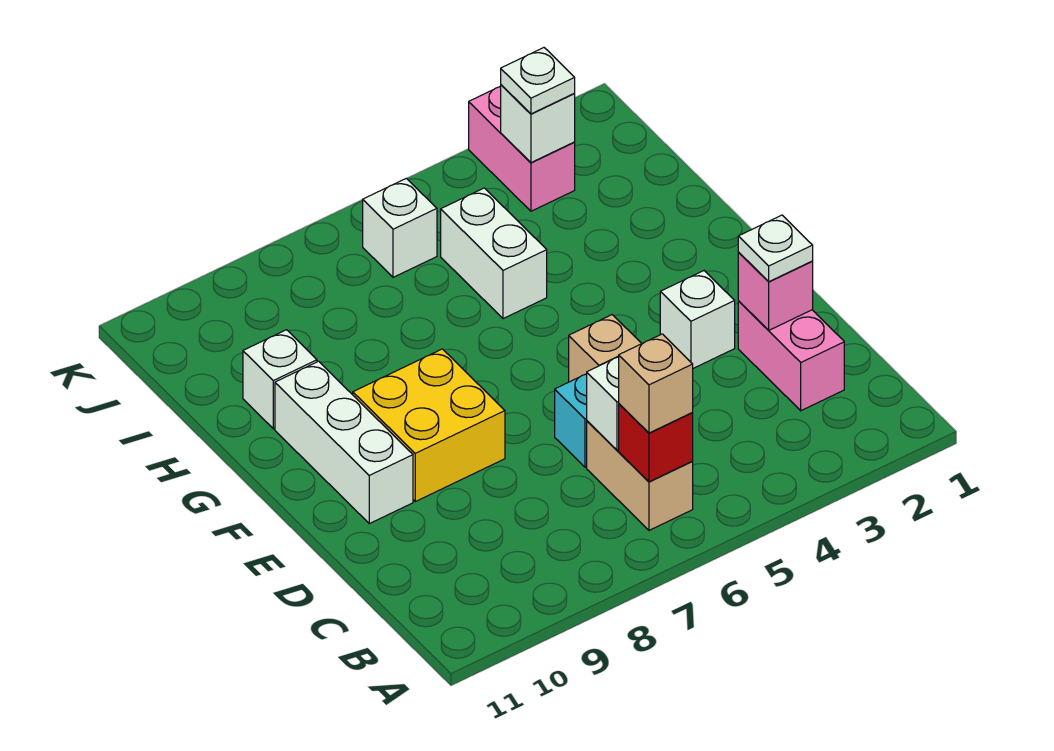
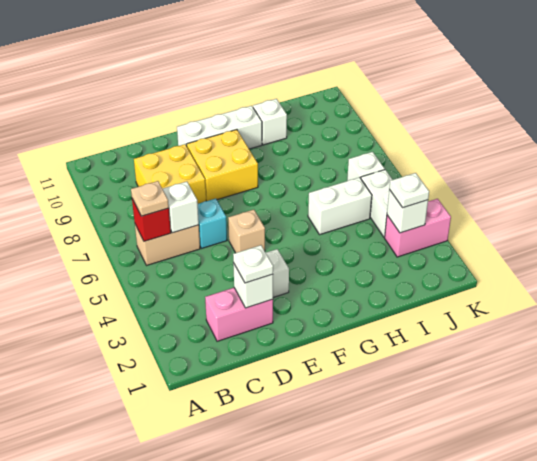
tan brick B6 level 3 -> tan plate B6 level 3
none -> yellow brick C8:D9 level 1
pink brick D2 level 2 -> white brick D2 level 2
none -> white brick J4:J5 level 1

